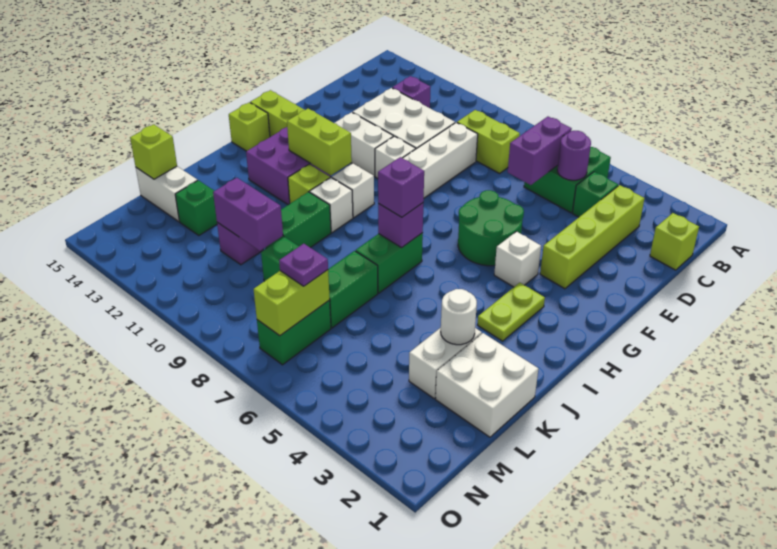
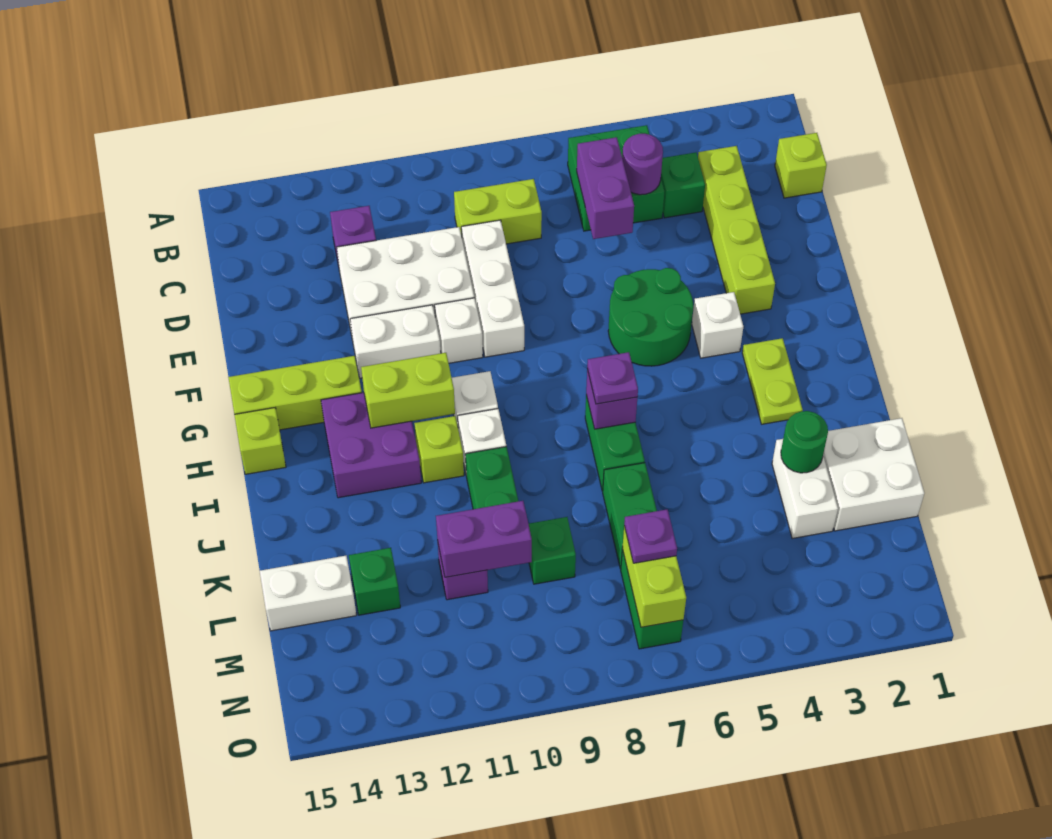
purple brick I7 level 3 -> purple plate I7 level 3
white round brick K3 level 2 -> green round brick K3 level 2
lime brick L15 level 2 -> none

